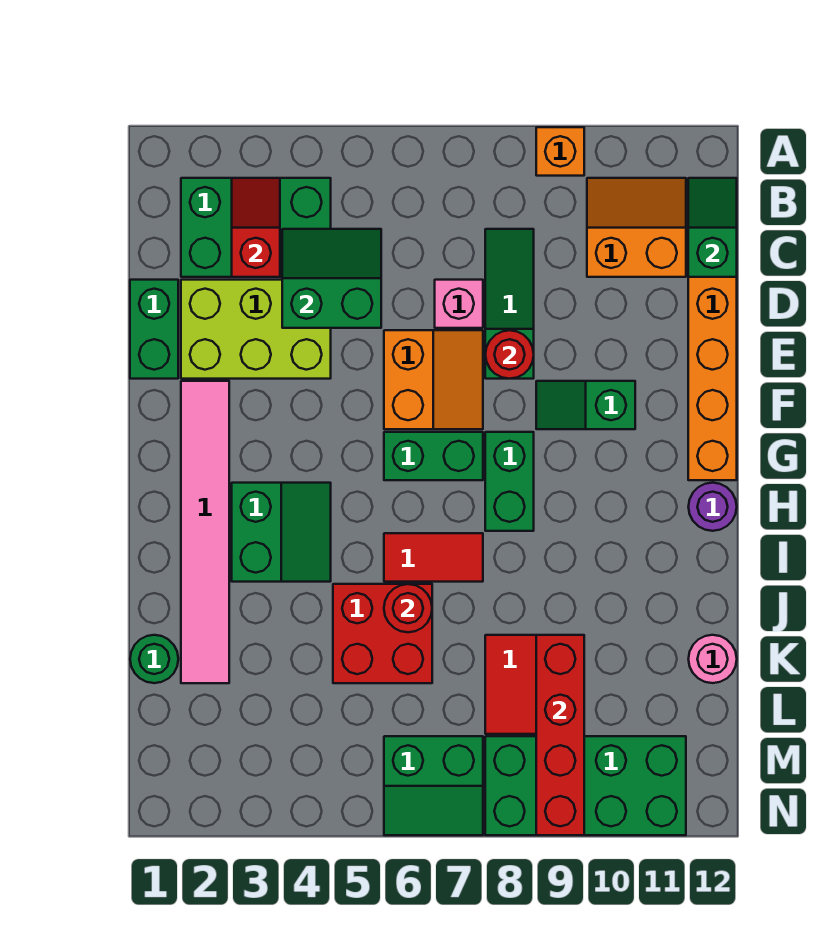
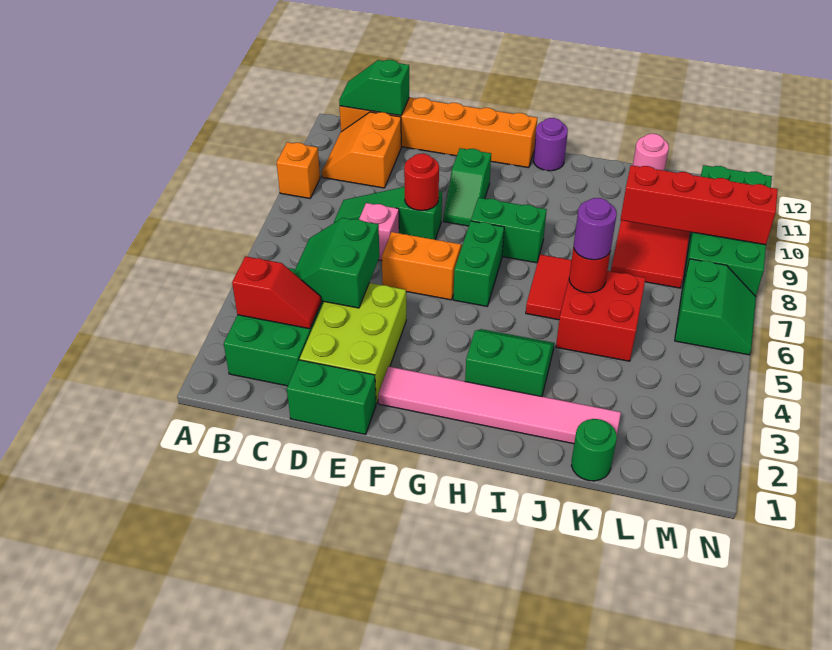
red slope B3:C3 level 2 top C -> red slope B3:C3 level 2 top B
none -> purple round brick J6 level 3

